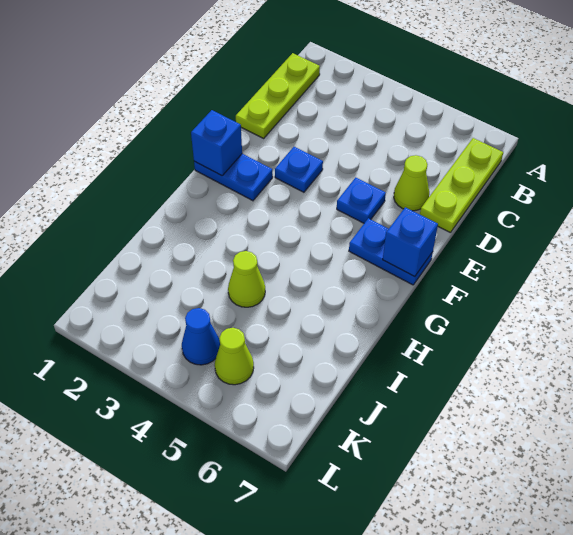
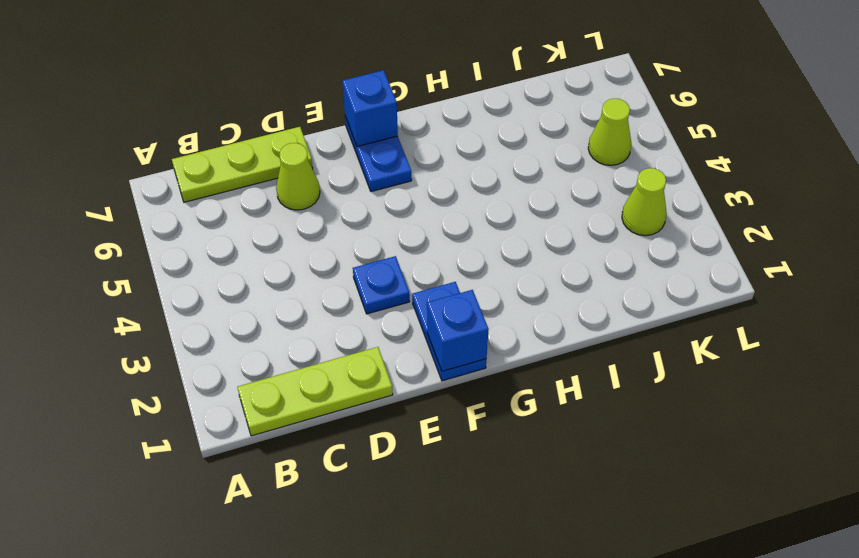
blue plate E5 level 1 -> none
lime cone I4 level 1 -> lime cone K3 level 1
blue cone K4 level 1 -> none

